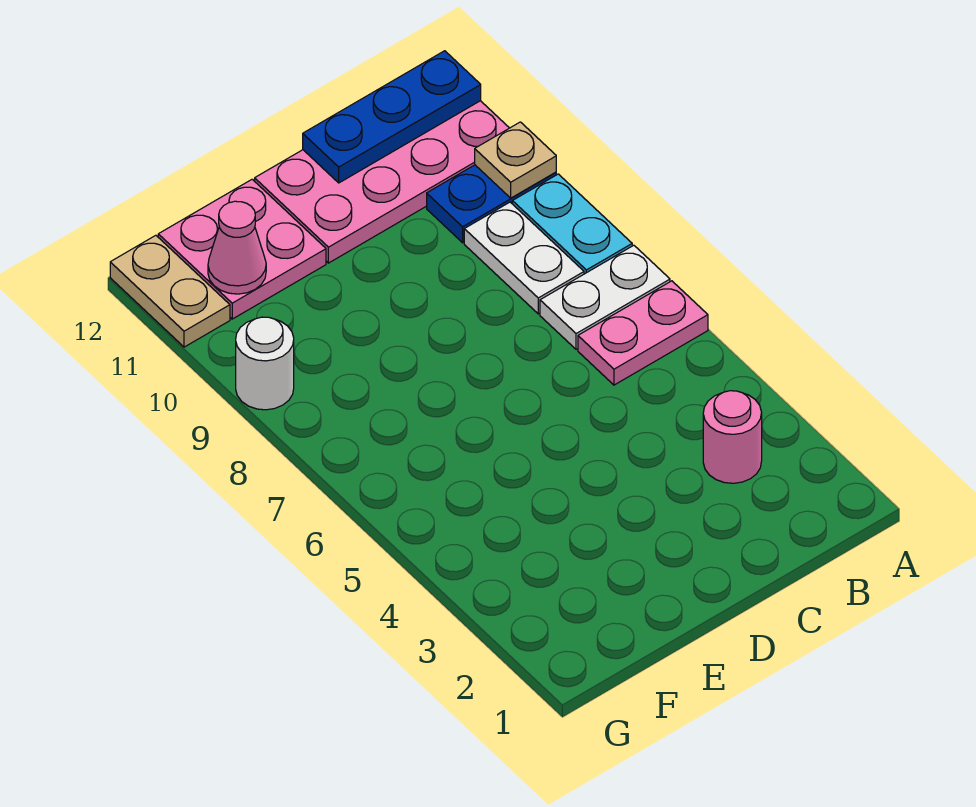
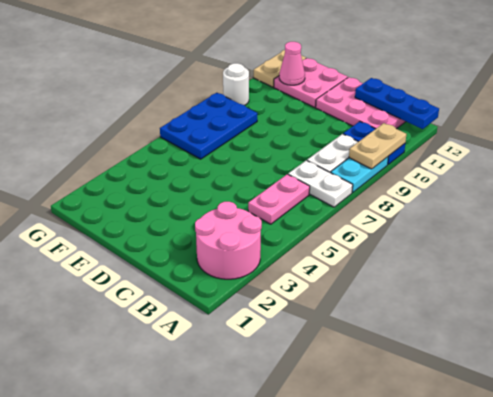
pink plate A6:B6 level 1 -> pink plate B5:B6 level 1
tan plate A10 level 2 -> tan plate A9:A10 level 2
pink plate A11:D12 level 1 -> pink plate B11:D12 level 1
pink round brick B3 level 1 -> pink round brick A2:B3 level 1
none -> blue plate F6:G8 level 1

